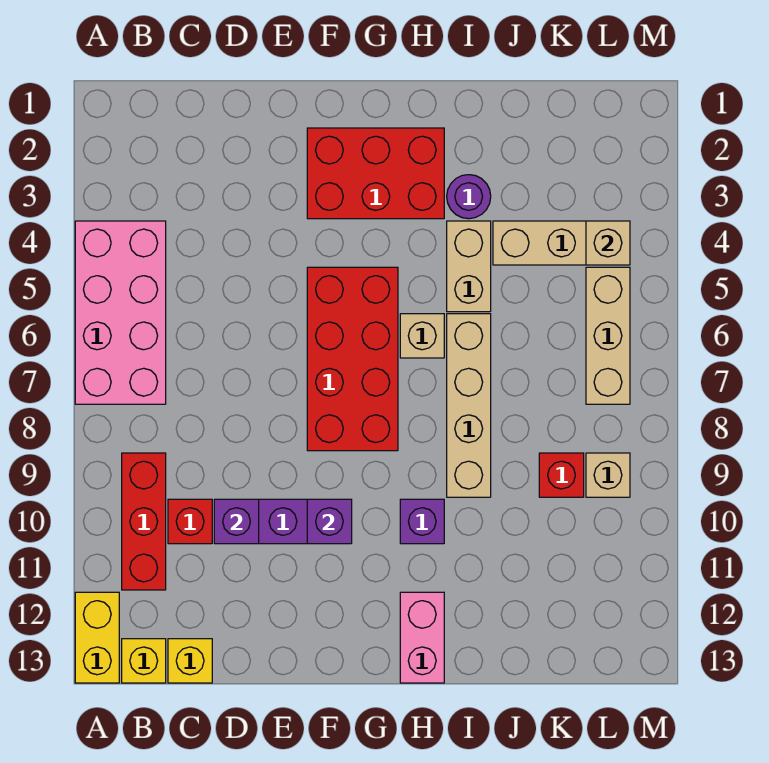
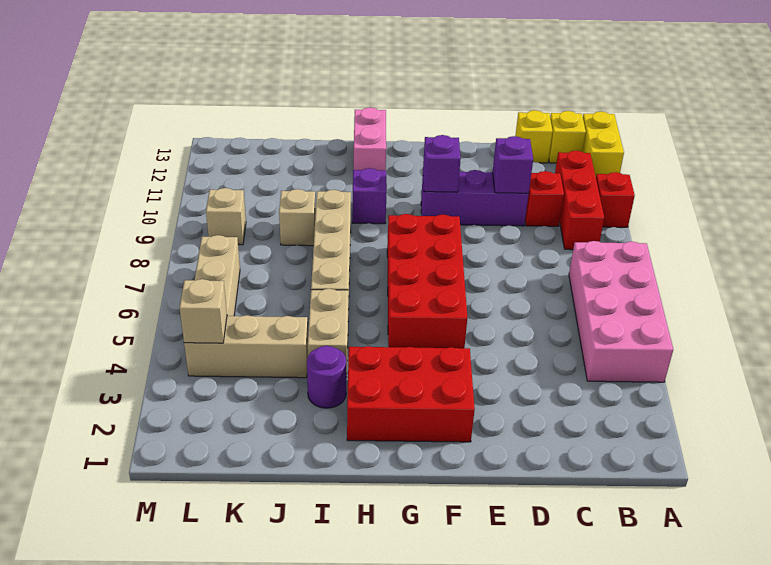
tan brick H6 level 1 -> tan brick J9 level 1
red brick K9 level 1 -> red brick A10 level 1

